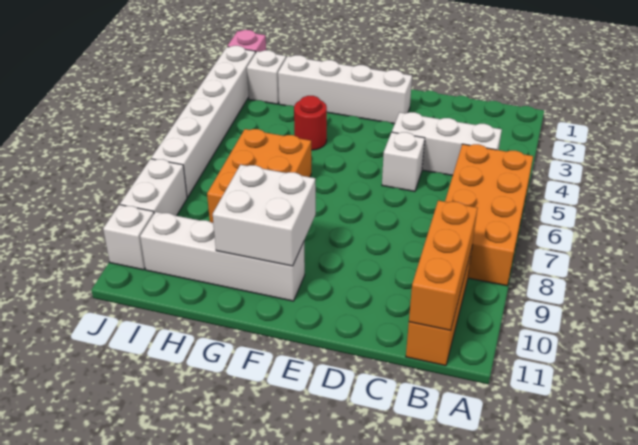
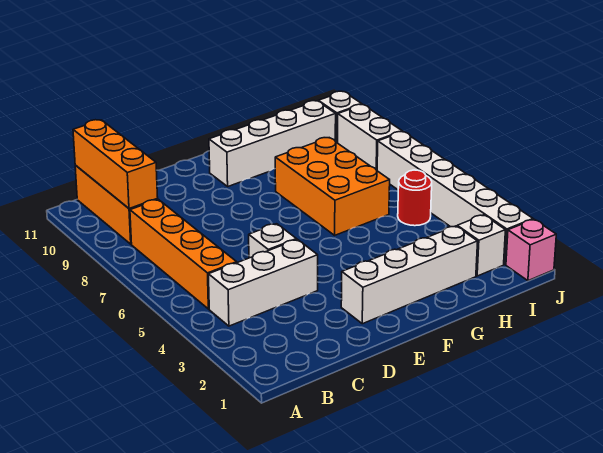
orange brick A5:B8 level 1 -> orange brick B5:B8 level 1
white brick F9:G10 level 2 -> none
red round brick G4 level 1 -> red round brick I5 level 1

